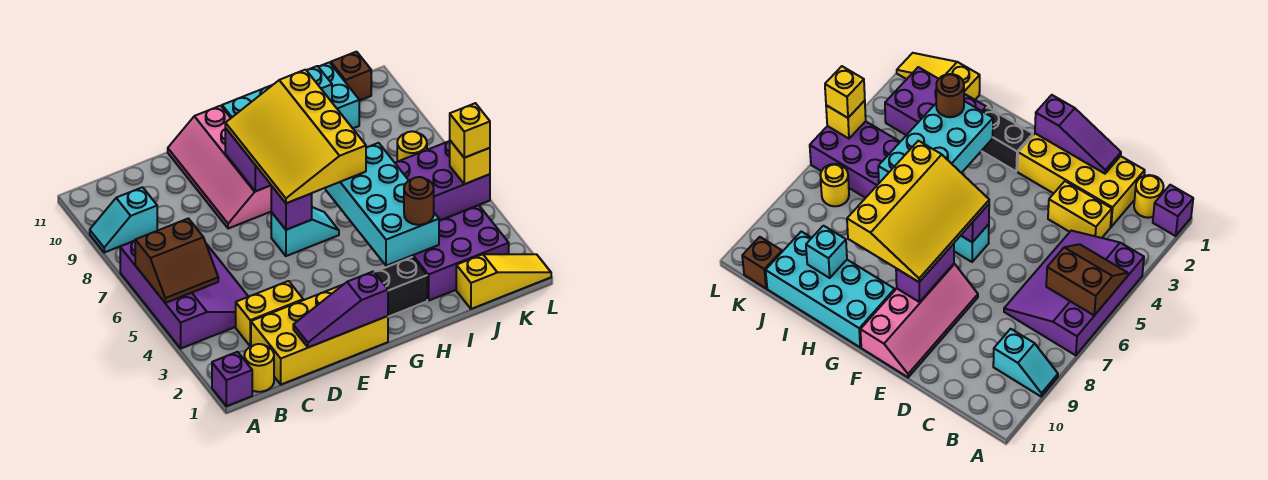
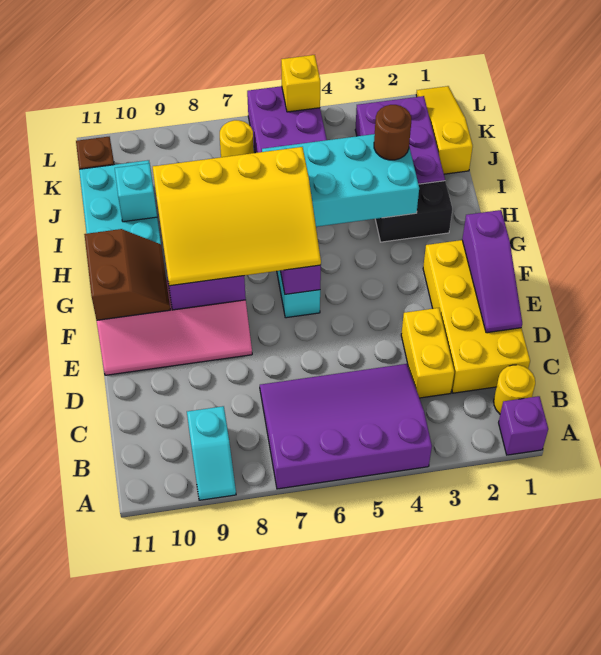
brown slope A5:B6 level 2 top 6 -> brown slope F10:G11 level 2 top 11
black brick G2:H2 level 1 -> black brick H2:H3 level 1
yellow brick L5 level 3 -> none

